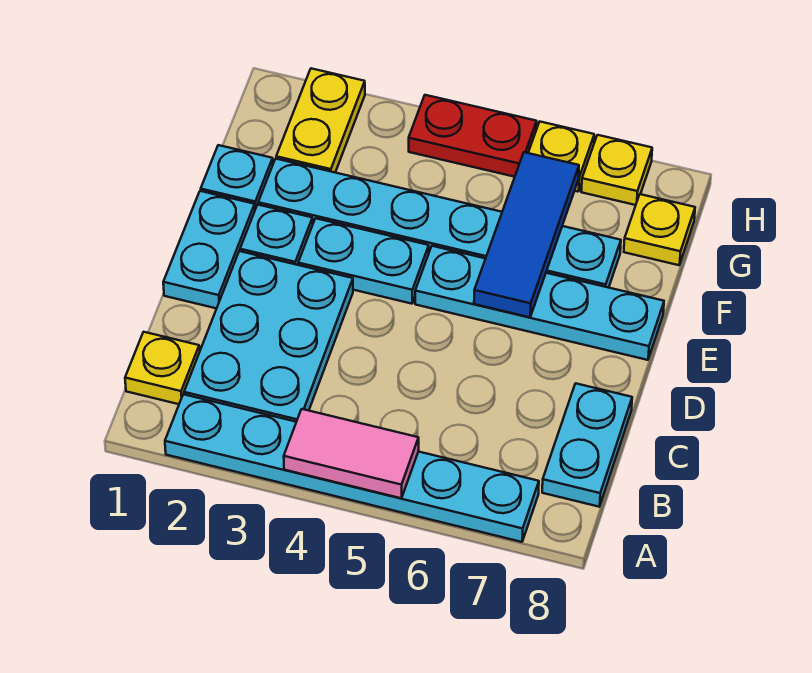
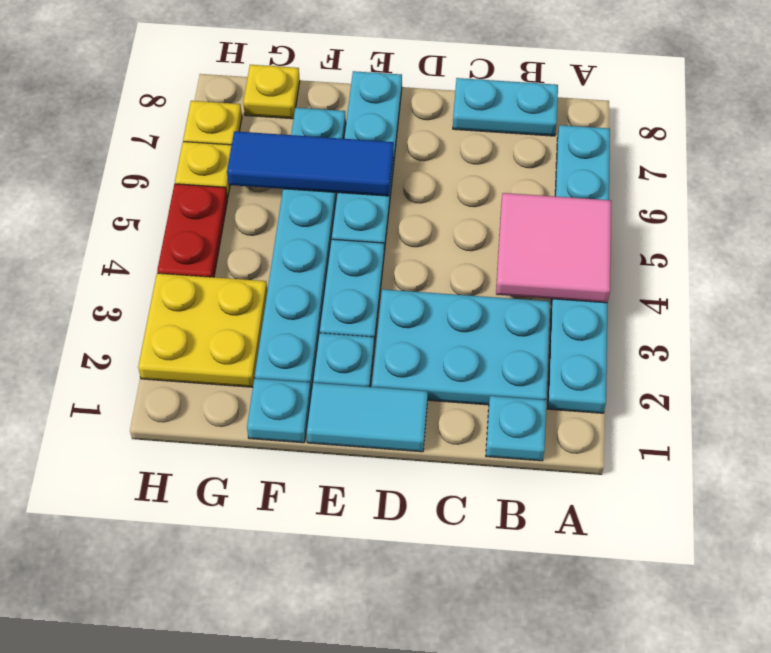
pink tile A4:A5 level 2 -> pink tile A4:B5 level 2
yellow plate B1 level 1 -> cyan plate B1 level 1
cyan plate D1:E1 level 1 -> cyan tile D1:E1 level 1
yellow plate G2:H2 level 1 -> yellow plate G2:H3 level 1

